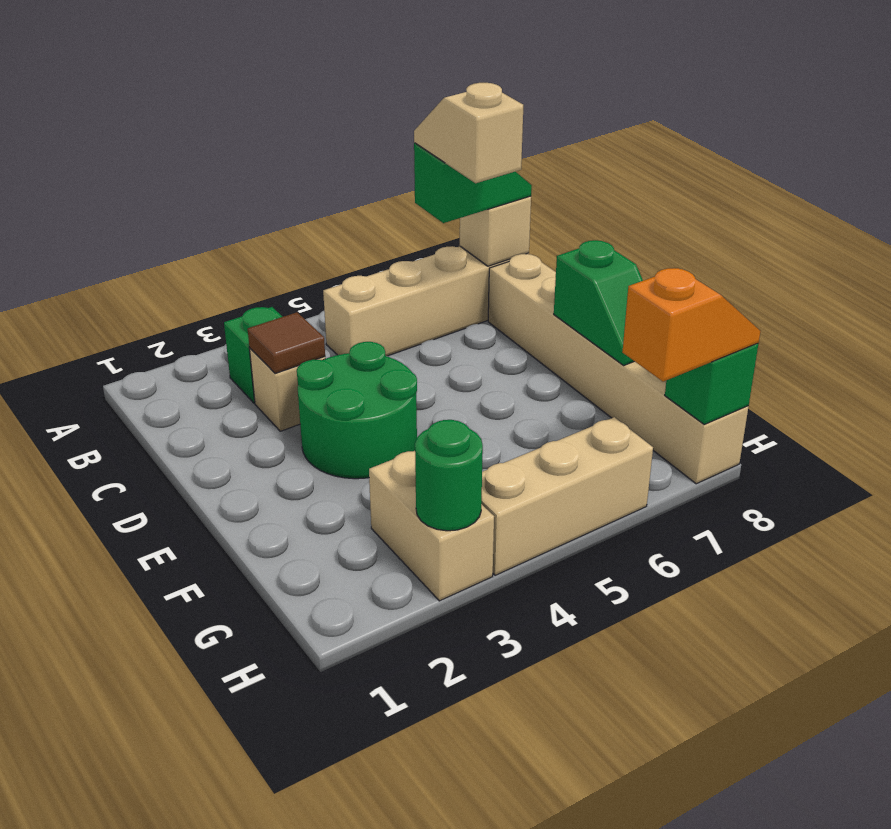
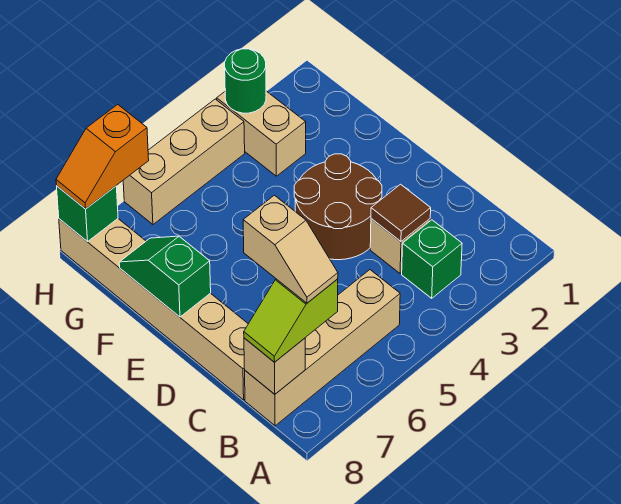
green slope B7:B8 level 3 top 7 -> lime slope B7:B8 level 3 top 7
green round brick D3:E4 level 1 -> brown round brick D3:E4 level 1

